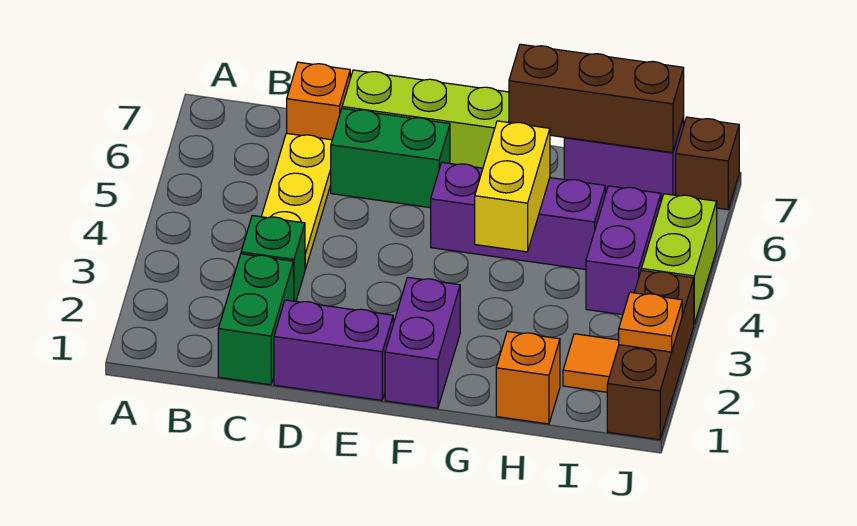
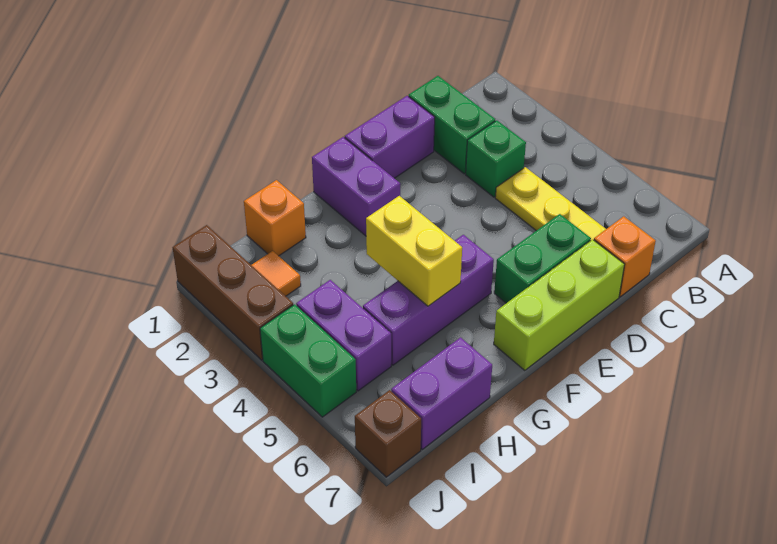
brown brick G7:I7 level 2 -> none
orange plate J2 level 2 -> none
lime brick J4:J5 level 1 -> green brick J4:J5 level 1

